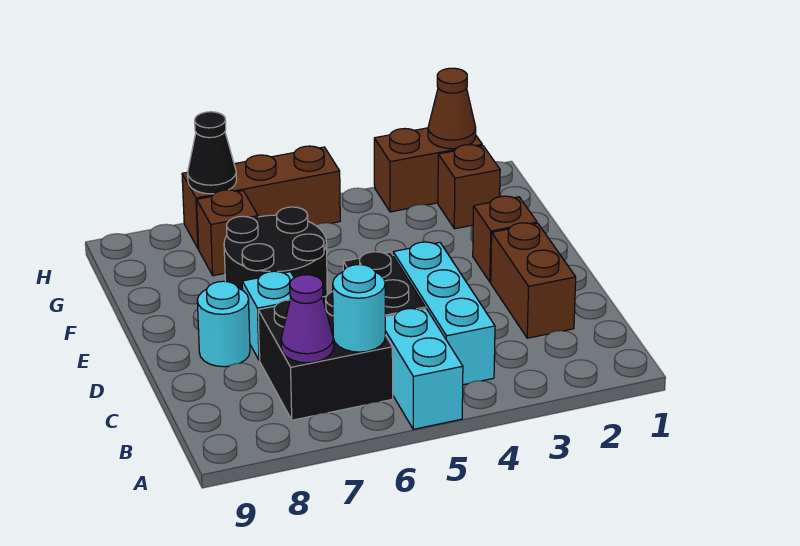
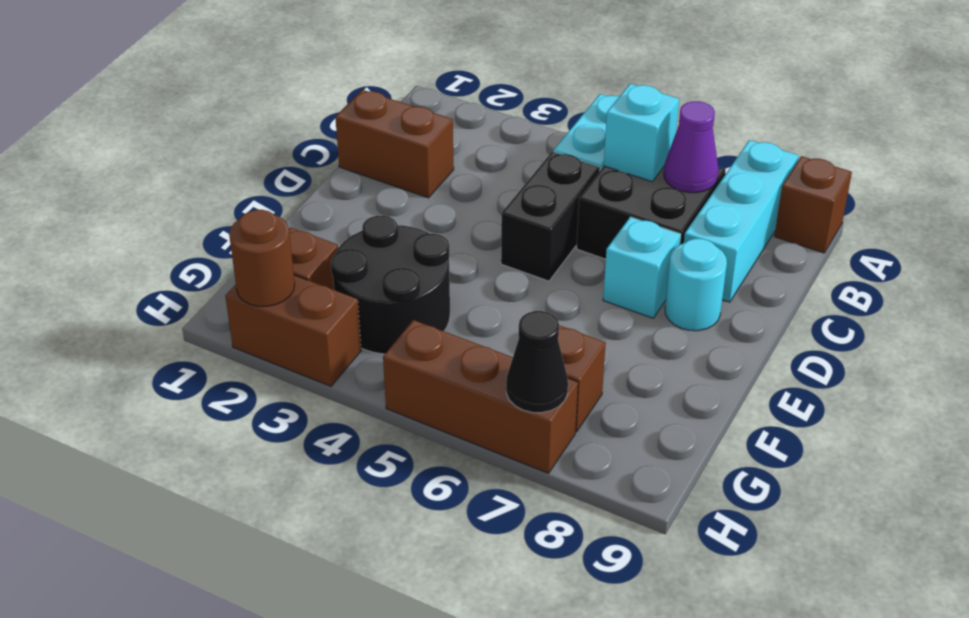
cyan brick B4:D4 level 1 -> cyan brick A8:C8 level 1
cyan round brick B6 level 2 -> cyan brick B6 level 2
brown brick C2:D2 level 1 -> brown brick C1:C2 level 1
brown brick E2 level 1 -> brown brick A9 level 1
black round brick E6:F7 level 1 -> black round brick F3:G4 level 1
brown cone H2 level 2 -> brown round brick H2 level 2

